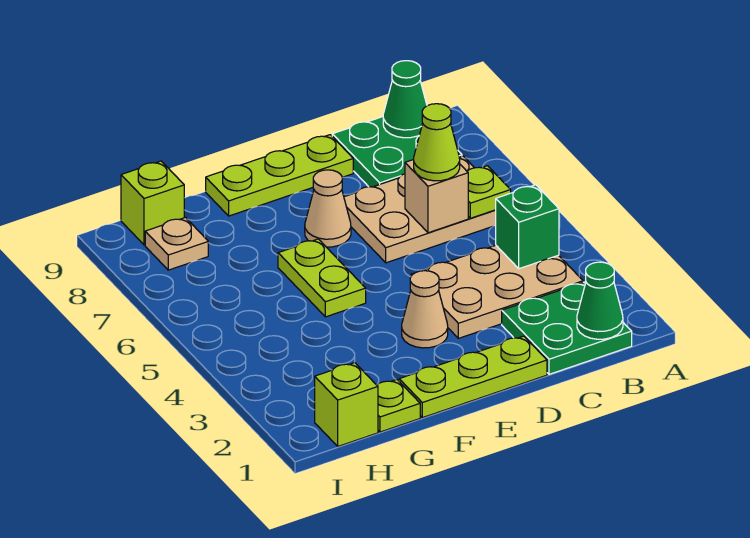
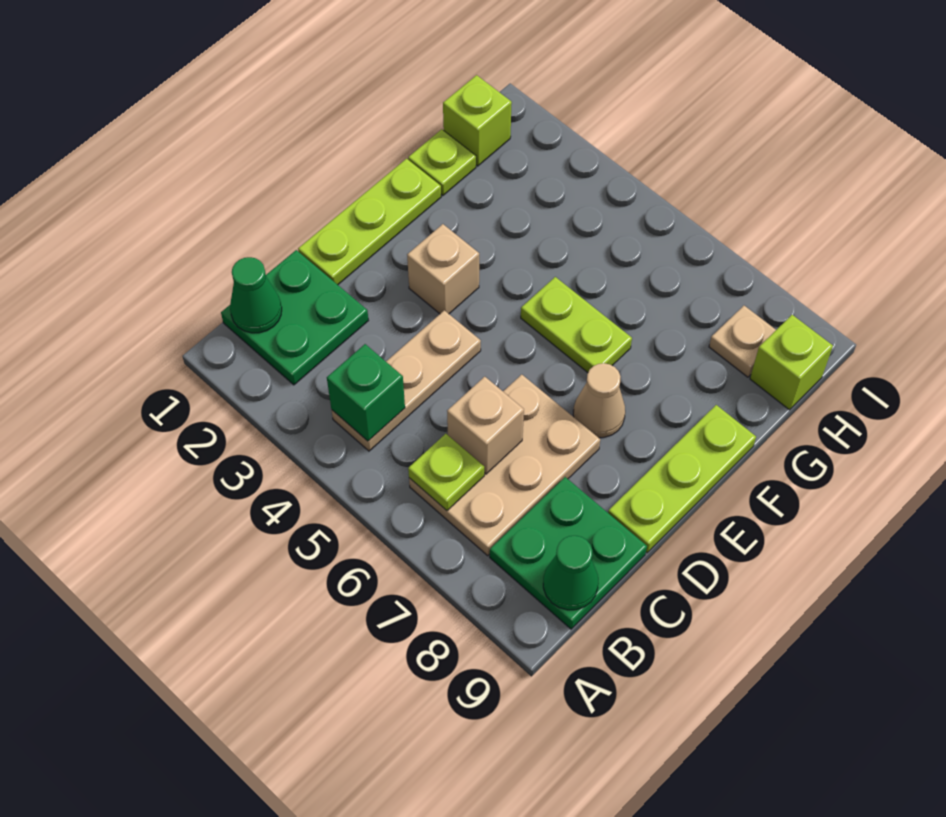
tan plate B3:D4 level 1 -> tan plate B4:D4 level 1
lime cone C6 level 3 -> none
tan cone E3 level 1 -> tan brick E3 level 1

